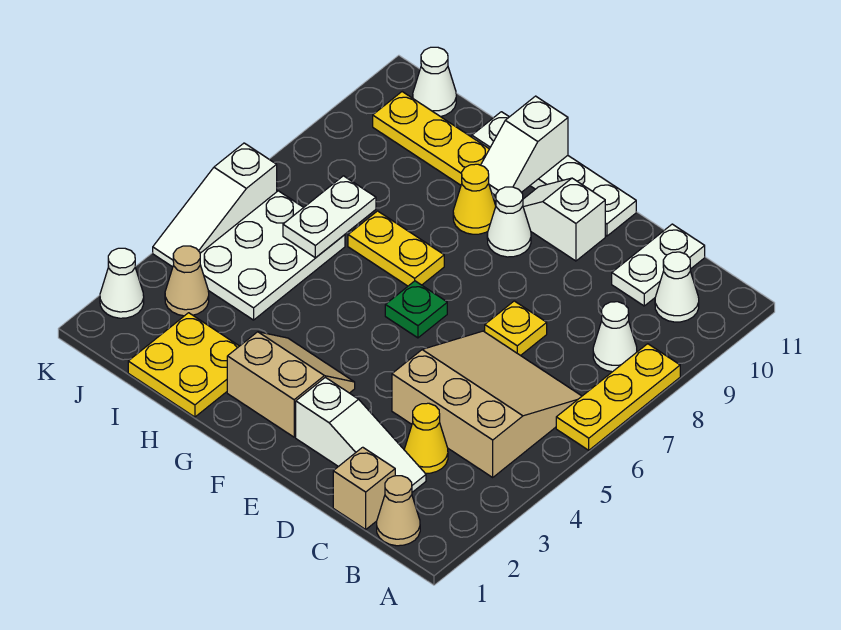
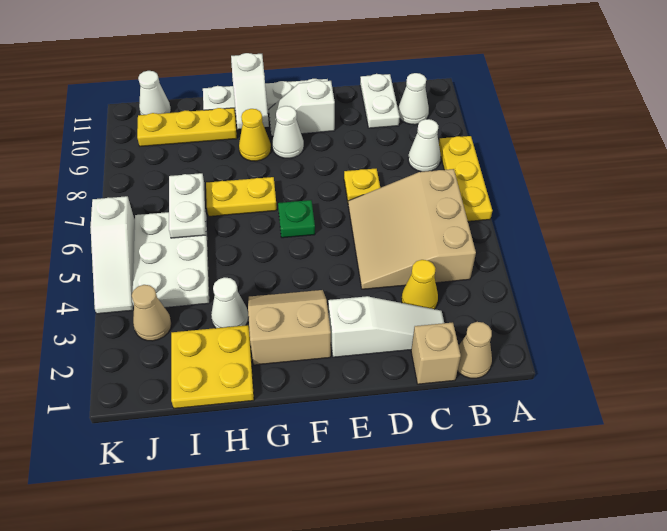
tan slope B4:D6 level 1 top 4 -> tan slope B4:D6 level 1 top B
white cone K2 level 1 -> white cone H3 level 1

